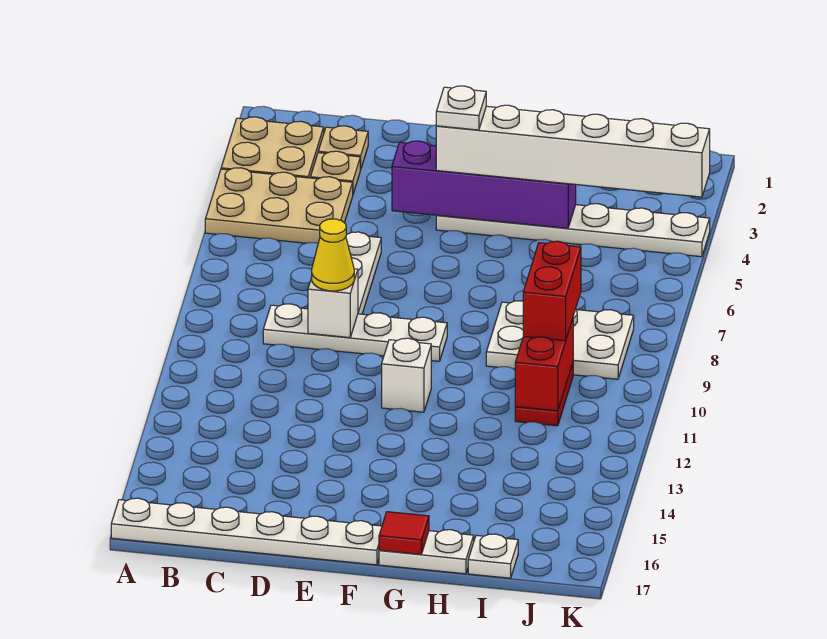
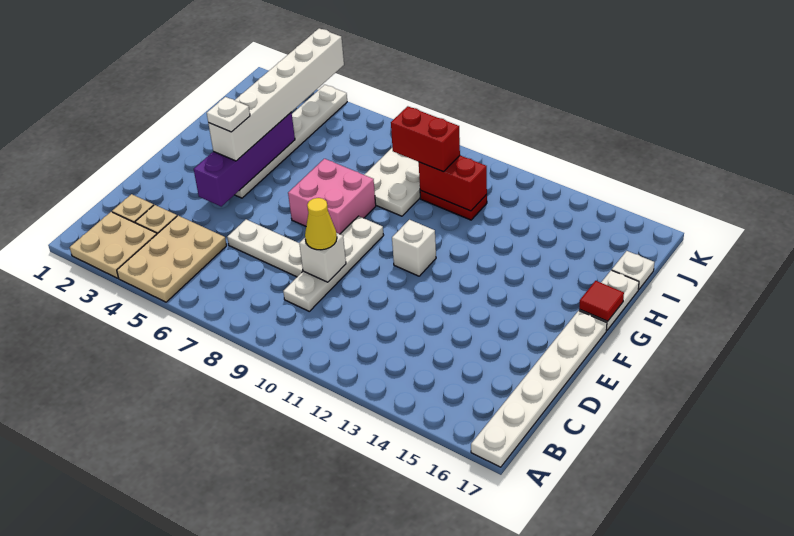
none -> pink brick F7:G8 level 1

